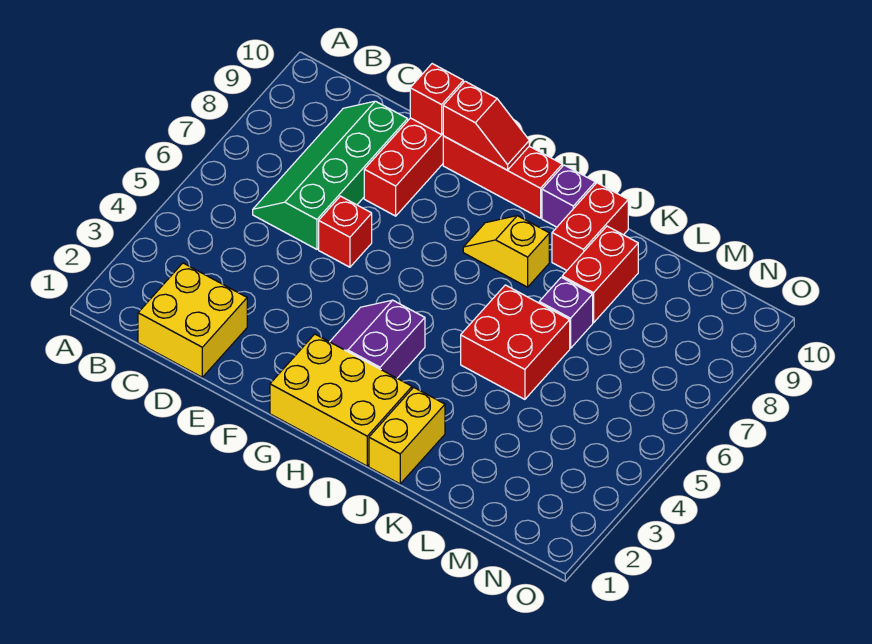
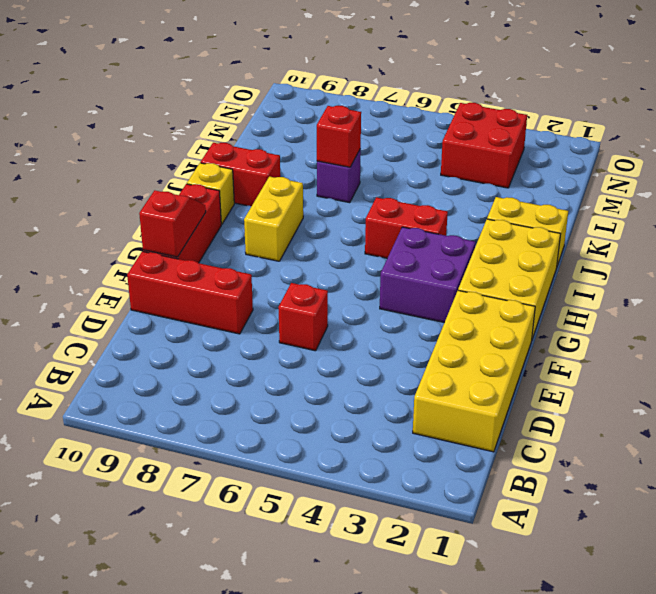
yellow brick C1:D2 level 1 -> yellow brick C1:F2 level 1
green slope C6:D9 level 1 top D -> none
red brick E10 level 2 -> red brick K7 level 2
purple slope G3:H4 level 1 top H -> purple brick G3:H4 level 1
yellow slope H8:I8 level 1 top I -> yellow brick H8:I8 level 1
purple brick I10 level 1 -> yellow brick I10 level 1
red brick J5:K6 level 1 -> red brick M3:N4 level 1
red brick K8:K9 level 1 -> red brick I4:I5 level 1

